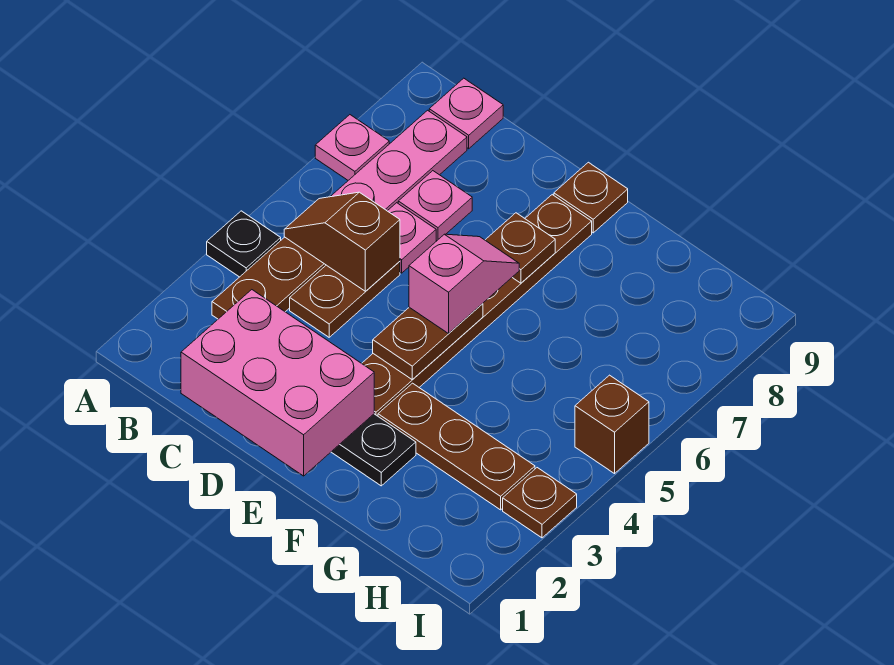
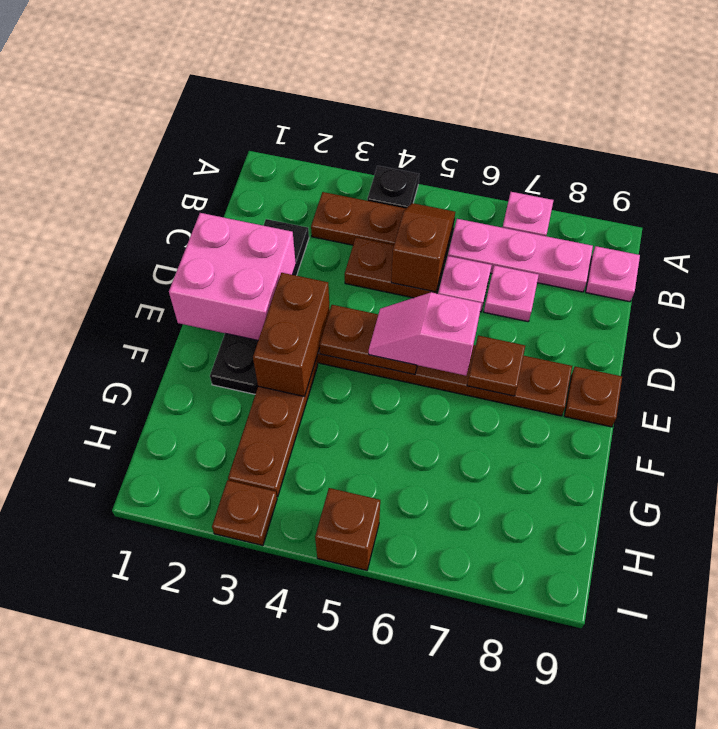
pink brick C1:E2 level 2 -> pink brick D1:E2 level 2
none -> brown brick E3:F3 level 2
pink slope E5:E6 level 3 top 5 -> pink slope E5:E6 level 3 top 6

